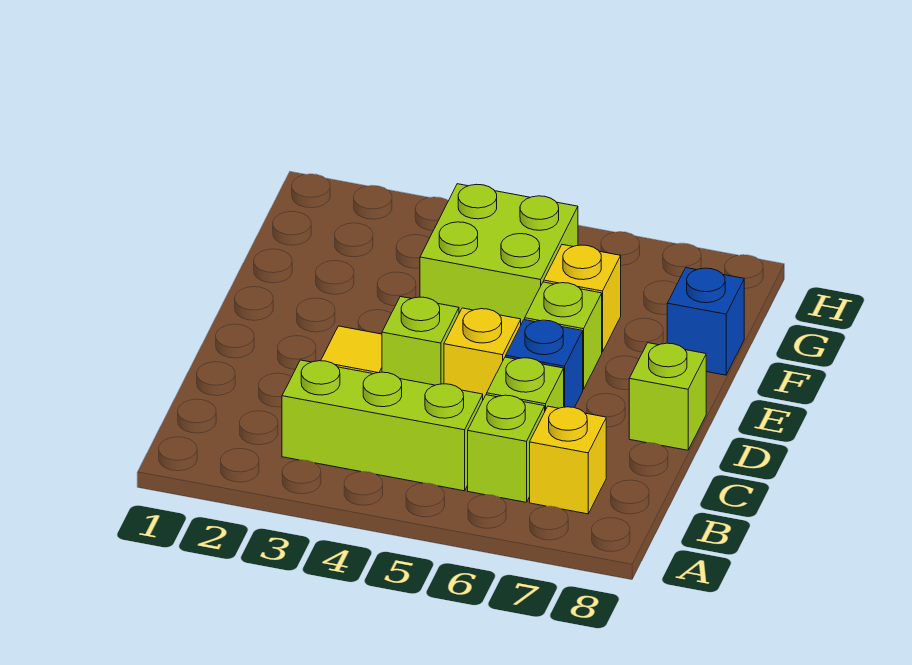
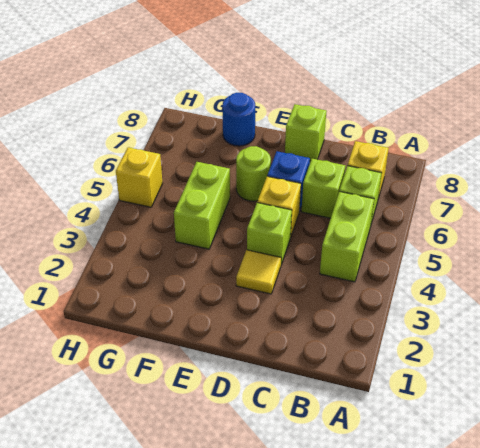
lime brick B3:B5 level 1 -> lime brick B4:B5 level 1
lime brick E6 level 1 -> lime round brick E6 level 1
lime brick F4:G5 level 1 -> lime brick F4:F5 level 1
yellow brick F6 level 1 -> yellow brick H5 level 1
blue brick F8 level 1 -> blue round brick F8 level 1

